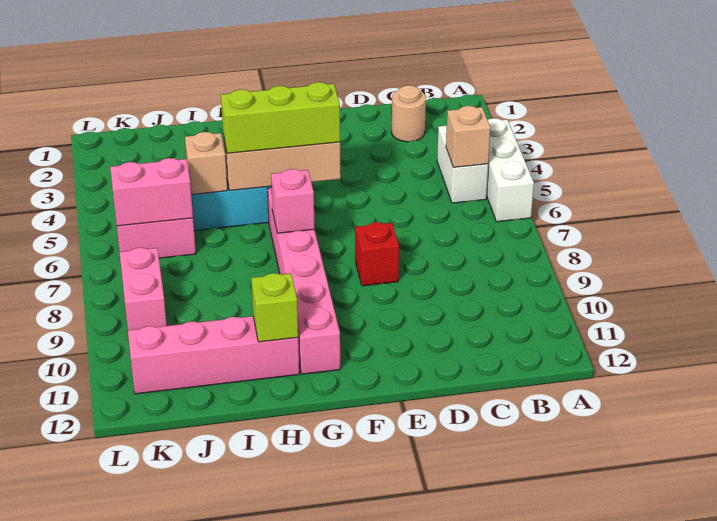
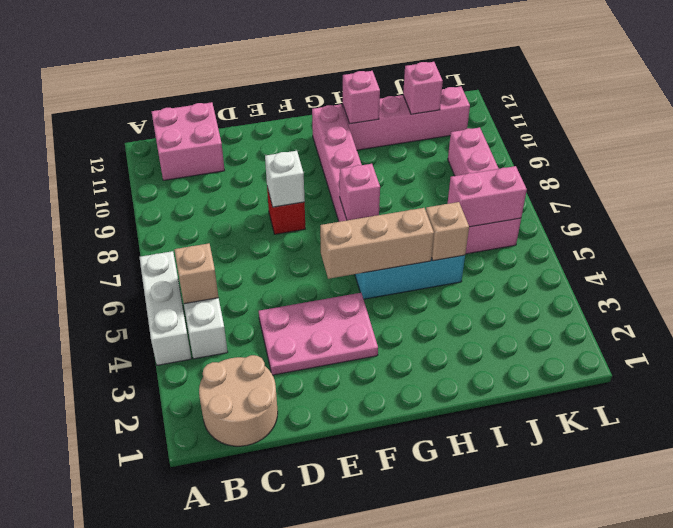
none -> pink brick B11:C12 level 1
tan round brick C2 level 1 -> tan round brick B1:C2 level 1
none -> pink plate D3:F4 level 1
none -> white brick E8 level 2
lime brick F5:H5 level 3 -> none
lime brick H11 level 2 -> pink brick H11 level 2
none -> pink brick J11 level 2

